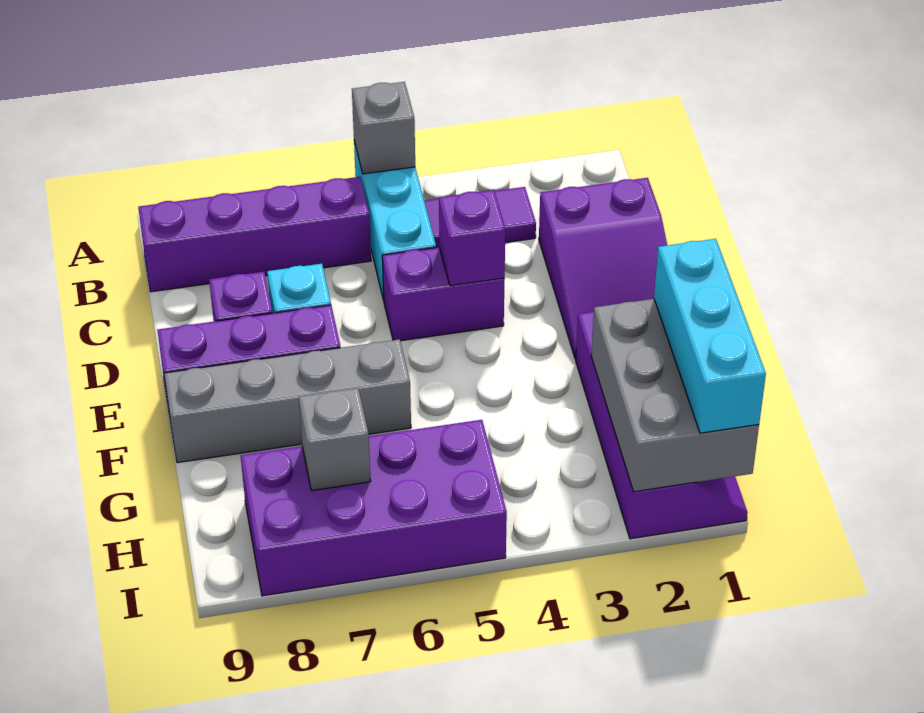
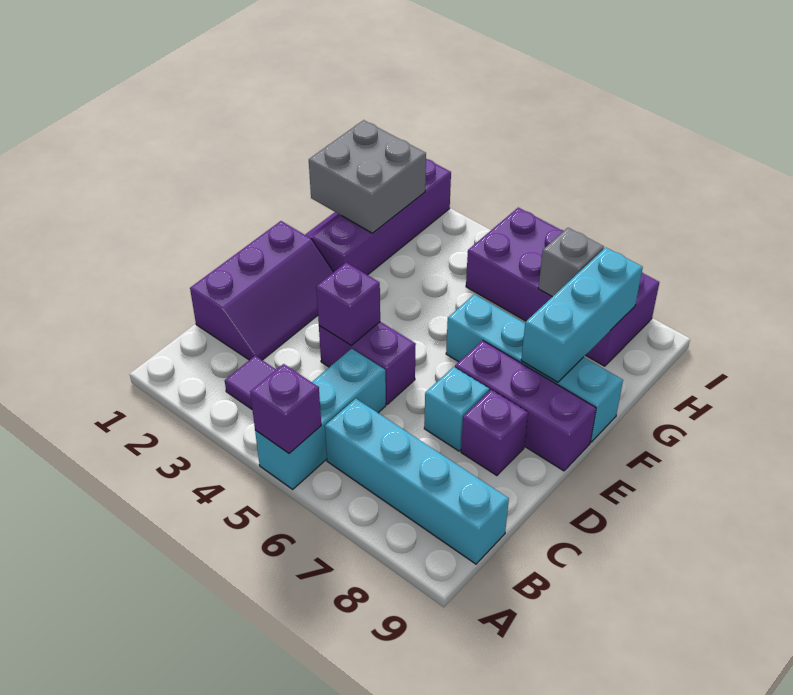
grey brick A5 level 2 -> purple brick A5 level 2
purple brick B6:B9 level 1 -> cyan brick B6:B9 level 1
purple slope C1:E2 level 1 top C -> purple slope C1:E2 level 1 top 1
grey brick F6:F9 level 1 -> cyan brick F6:F9 level 1
grey brick G1:I2 level 2 -> grey brick G1:H2 level 2
cyan brick G1:I1 level 3 -> cyan brick F8:H8 level 2

